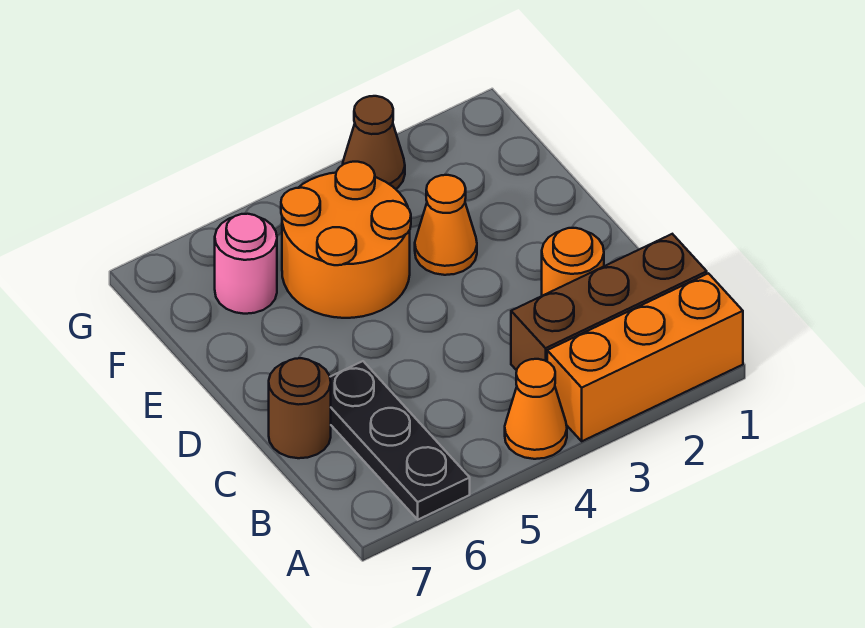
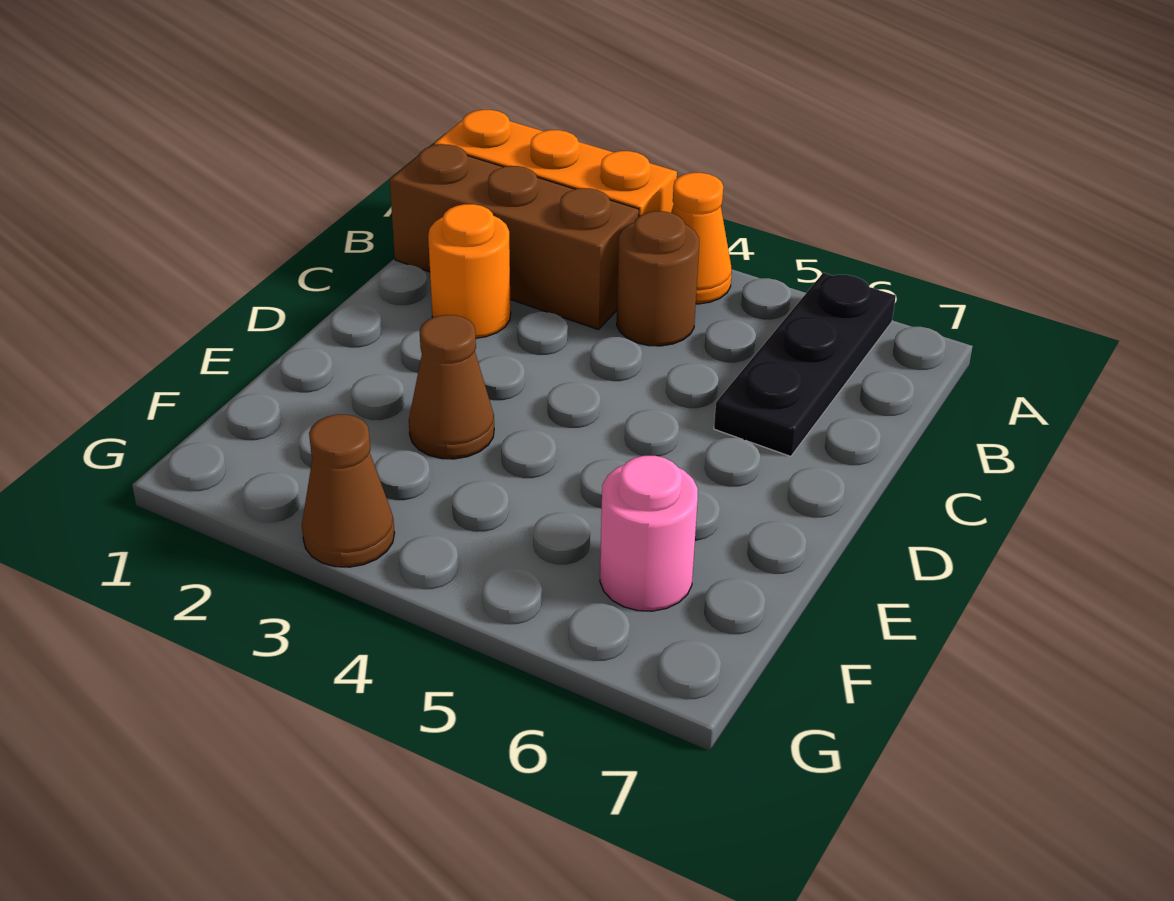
brown round brick C7 level 1 -> brown round brick B4 level 1
orange cone E3 level 1 -> brown cone E3 level 1
orange round brick E4:F5 level 1 -> none

